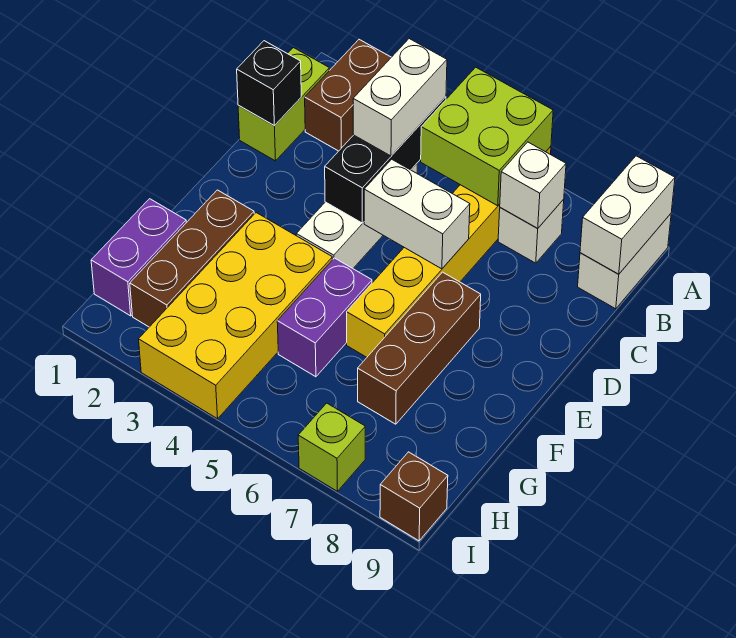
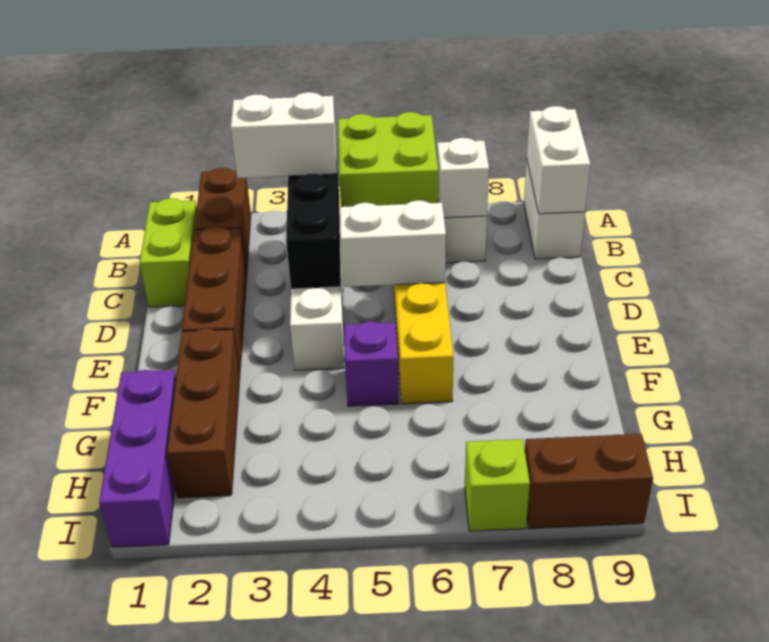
white brick B4:C4 level 3 -> white brick B3:B4 level 3
black brick C1 level 2 -> none
brown brick E7:G7 level 1 -> brown brick C2:E2 level 1
yellow brick F3:I4 level 1 -> none
purple brick F5:G5 level 1 -> purple brick F5 level 1
purple brick G1:H1 level 1 -> purple brick G1:I1 level 1
brown brick I9 level 1 -> brown brick I8:I9 level 1

